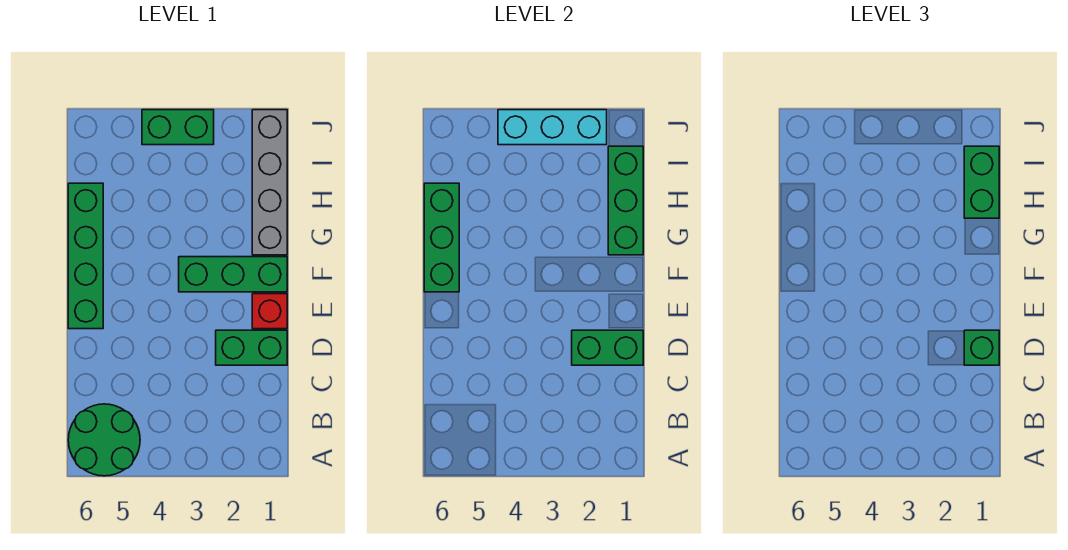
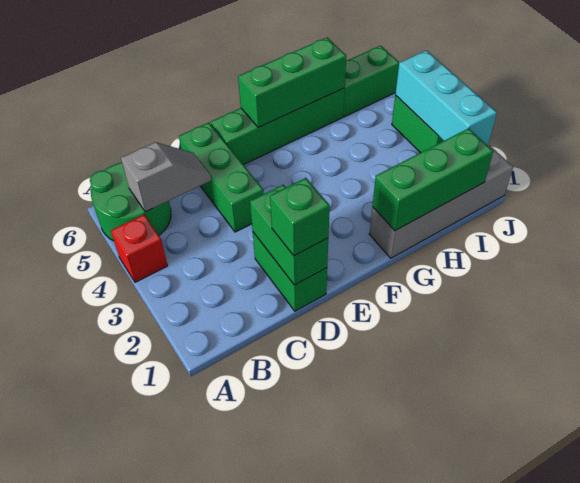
none -> grey slope B5:C5 level 2 top B
red brick E1 level 1 -> red brick A4 level 1
green brick F1:F3 level 1 -> green brick D4:D6 level 1
green brick H1:I1 level 3 -> green brick I6:J6 level 1

